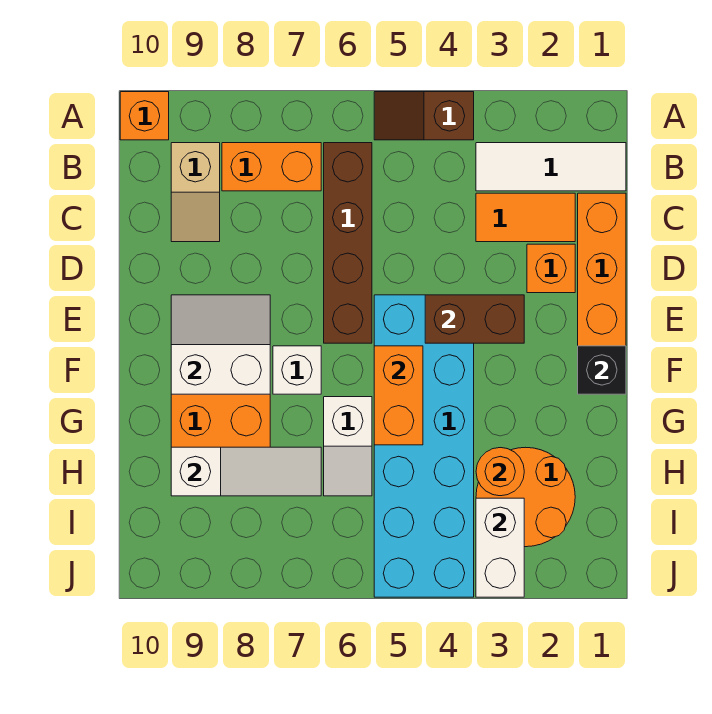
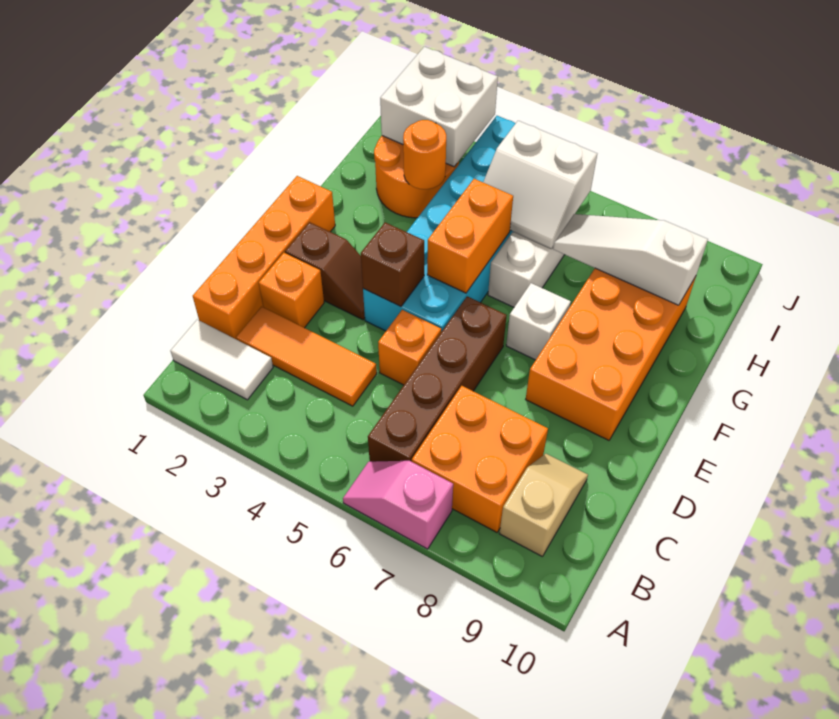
brown slope A4:A5 level 1 top 4 -> brown slope E2:E3 level 1 top 2
none -> pink slope A6:A7 level 1 top 7
orange brick A10 level 1 -> orange brick D5 level 1
white tile B1:B3 level 1 -> white tile B1:B2 level 1
orange brick B7:B8 level 1 -> orange brick B7:C8 level 1
orange tile C2:C3 level 1 -> orange tile C2:C4 level 1
brown brick E3:E4 level 2 -> brown brick E4 level 2
white slope E8:F9 level 2 top F -> white slope H5:I6 level 2 top I
black brick F1 level 2 -> none
white brick I3:J3 level 2 -> white brick I2:J3 level 2

